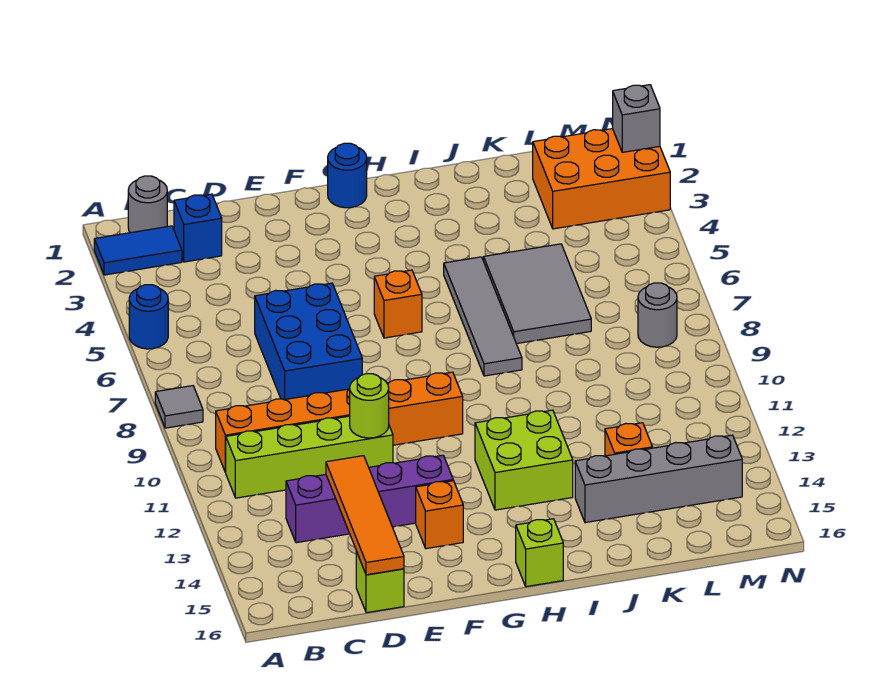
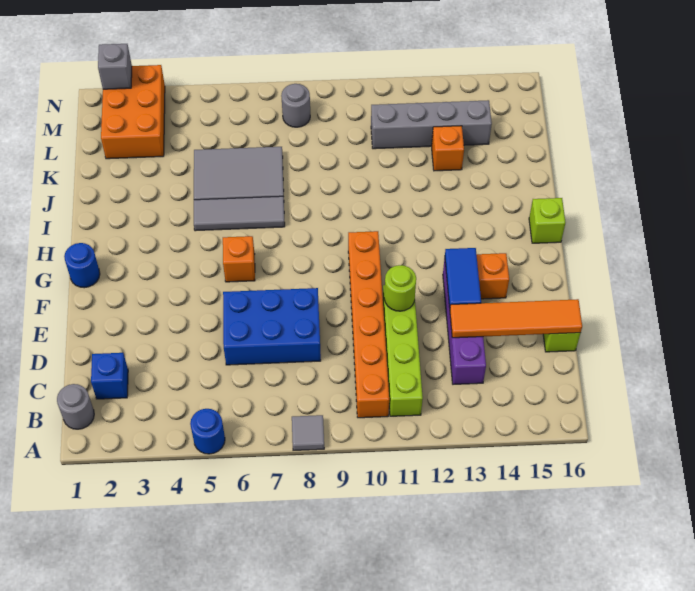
blue tile A2:B2 level 1 -> blue tile E13:F13 level 2
lime brick H12:I13 level 1 -> none
grey tile I5:I8 level 1 -> grey tile I5:I7 level 1
grey brick J14:M14 level 1 -> grey brick L11:L14 level 1

